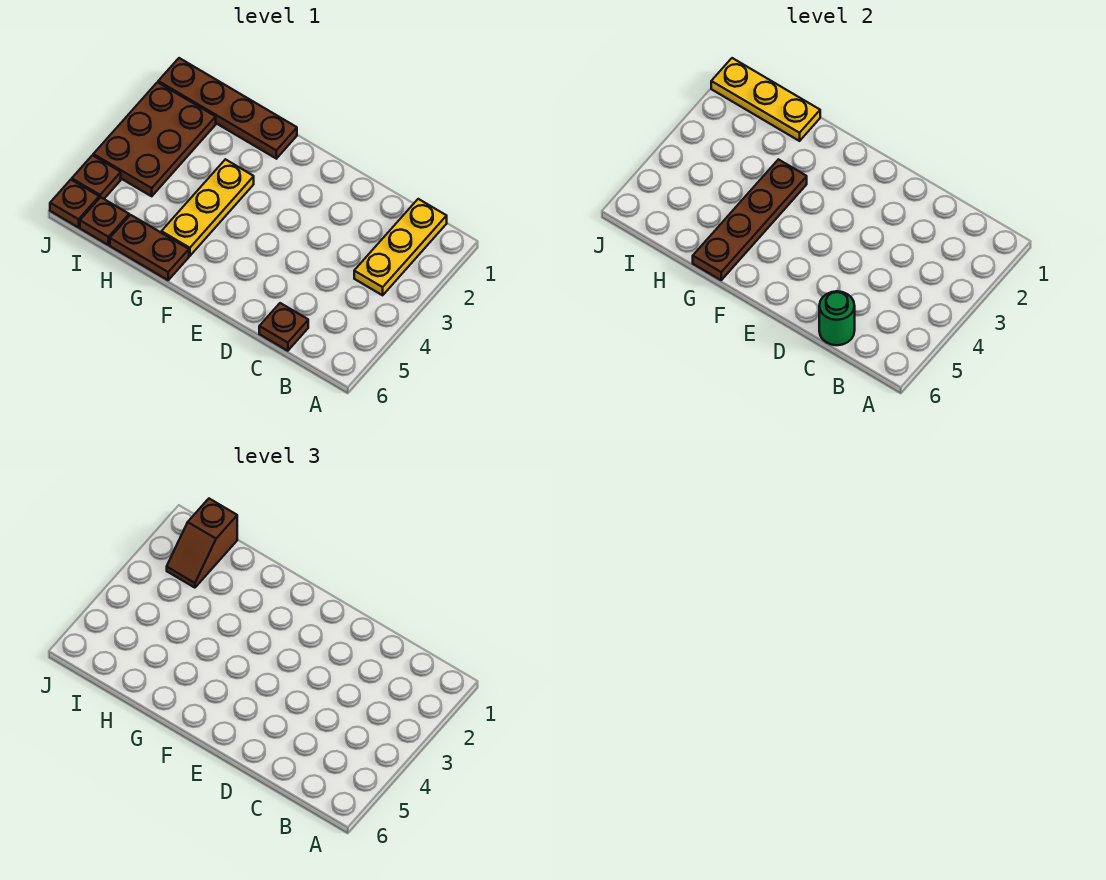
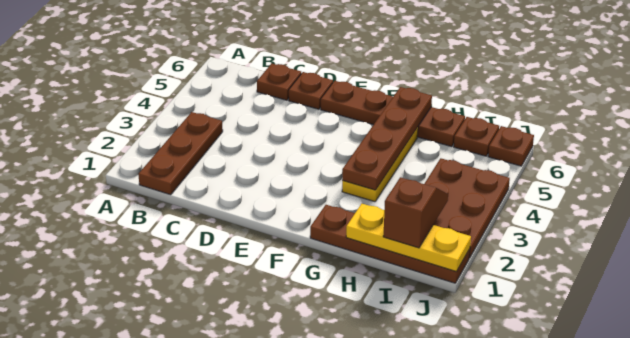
yellow plate B1:B3 level 1 -> brown plate B1:B3 level 1
green round brick C6 level 2 -> none
brown plate G6:H6 level 1 -> brown plate E6:H6 level 1
brown plate J5 level 1 -> brown plate D6 level 1

